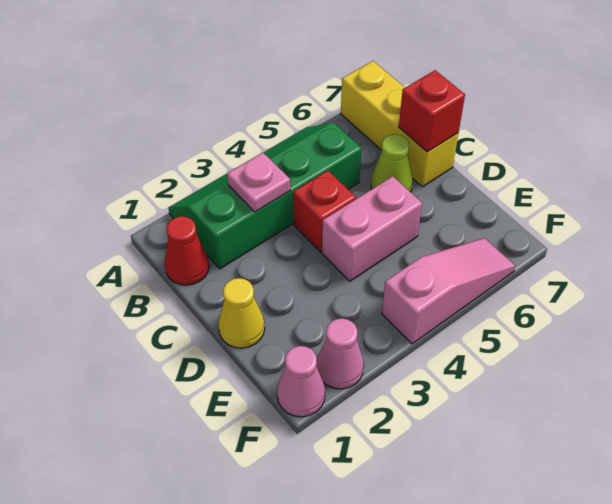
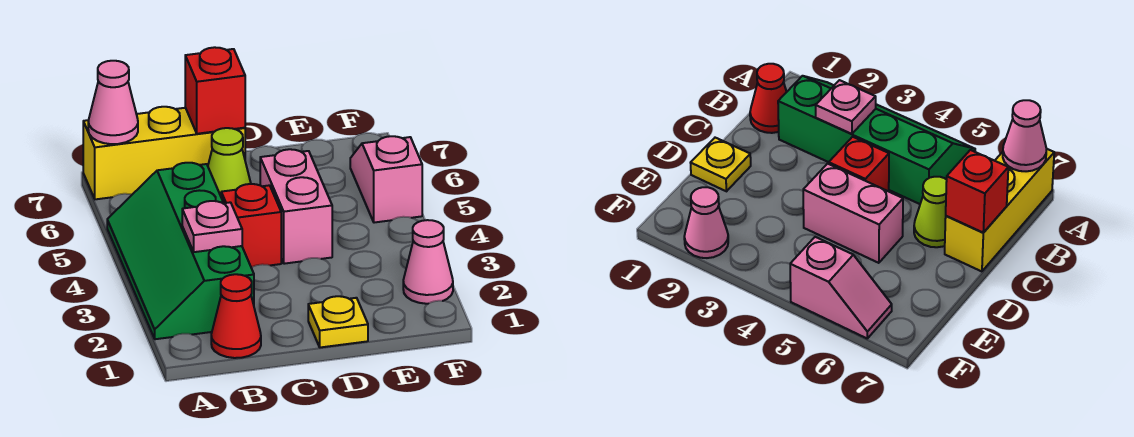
yellow cone D1 level 1 -> yellow plate D1 level 1
pink cone F1 level 1 -> pink cone A7 level 2
pink slope F4:F6 level 1 top 4 -> pink slope F5:F6 level 1 top 5

